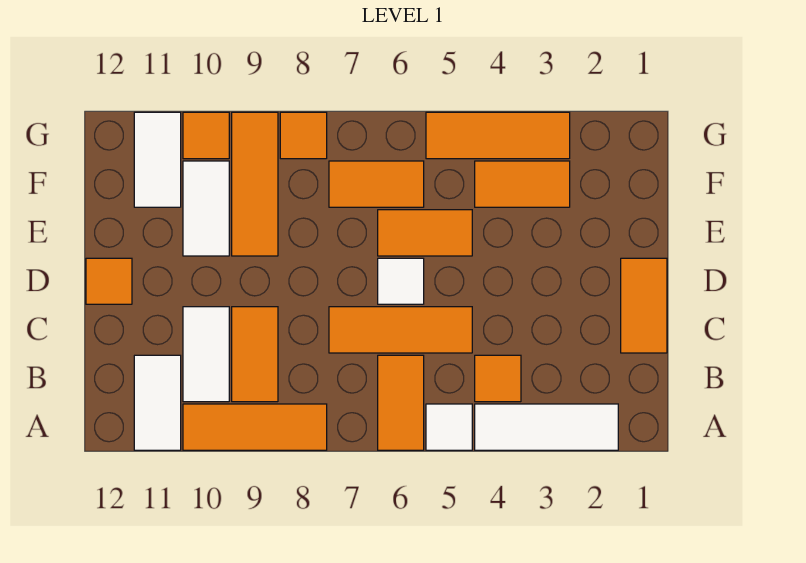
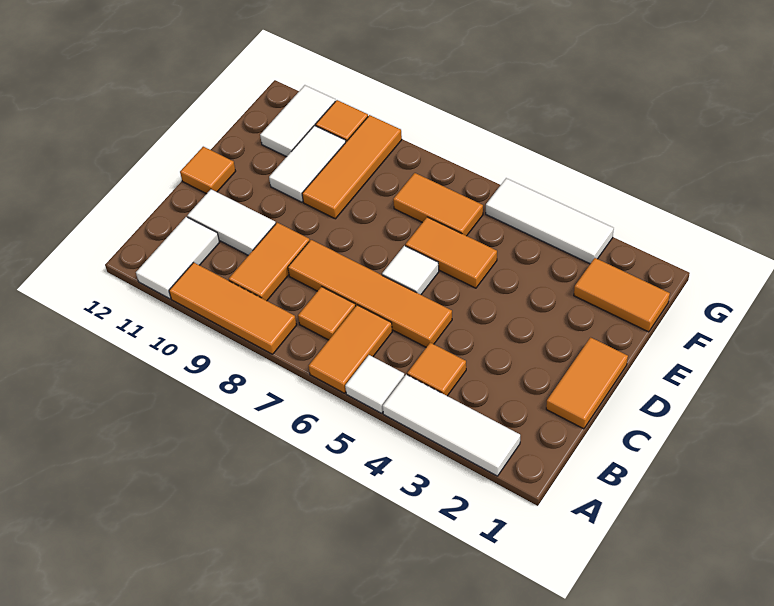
white tile B10:C10 level 1 -> white tile C10:C11 level 1
orange tile C5:C7 level 1 -> orange tile C5:C8 level 1
orange tile F3:F4 level 1 -> orange tile F1:F2 level 1
orange tile G3:G5 level 1 -> white tile G3:G5 level 1
orange tile G8 level 1 -> orange tile B7 level 1

